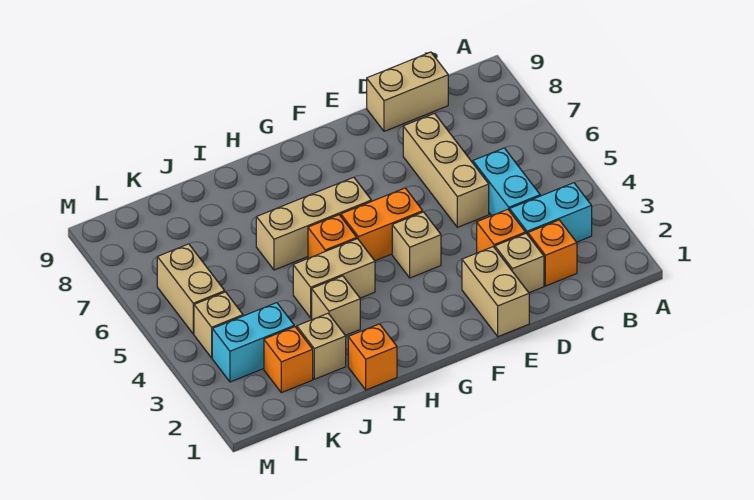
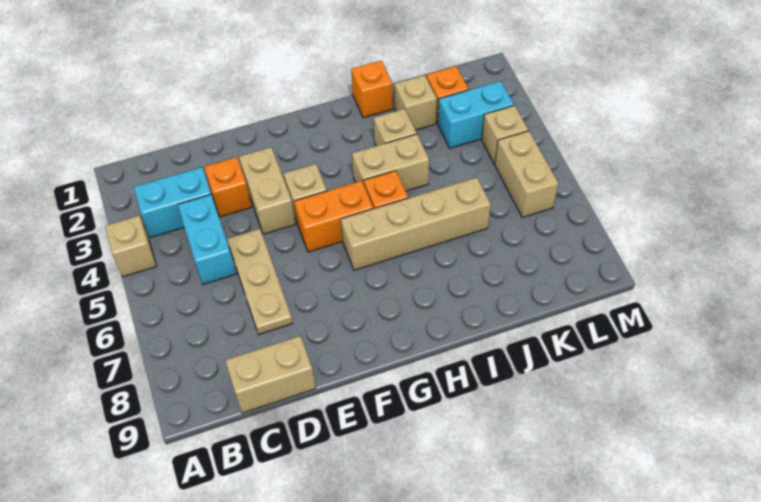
orange brick C2 level 1 -> none
tan brick D2 level 1 -> tan brick A4 level 1
tan brick D5:D7 level 1 -> tan plate D5:D7 level 1
tan brick E1:E2 level 1 -> tan brick E3:E4 level 1
tan brick G6:I6 level 1 -> tan brick G6:J6 level 1

